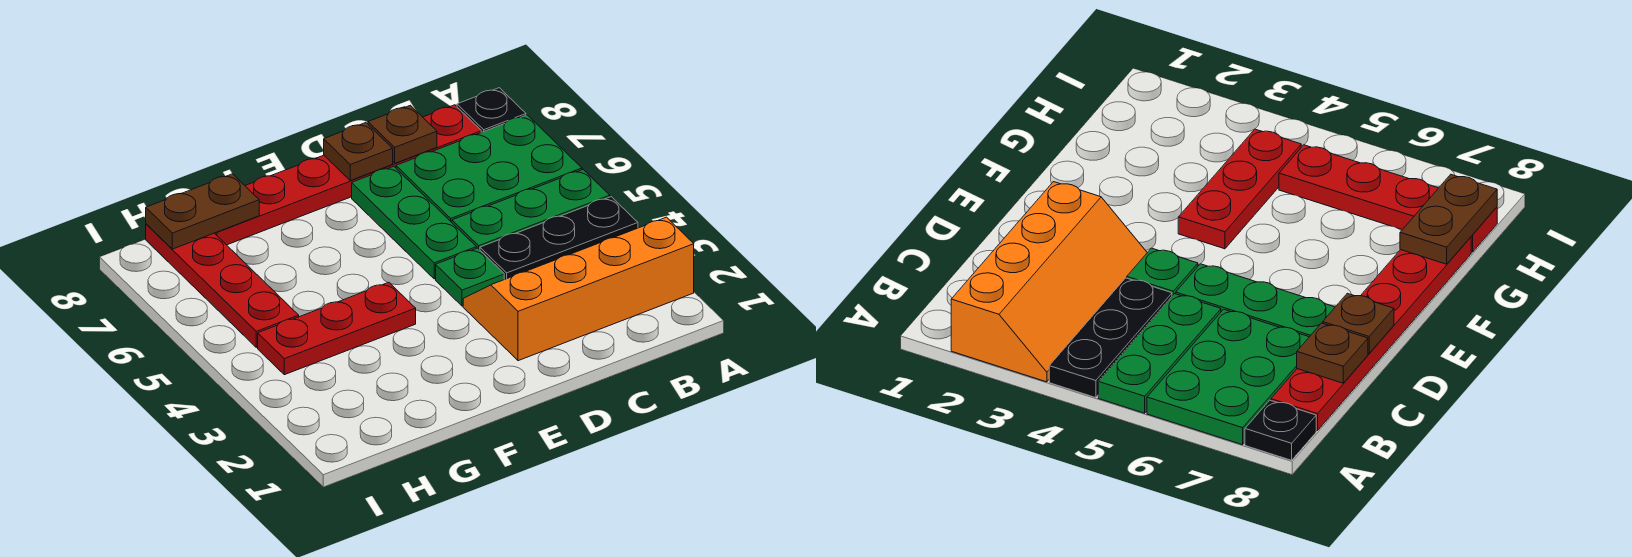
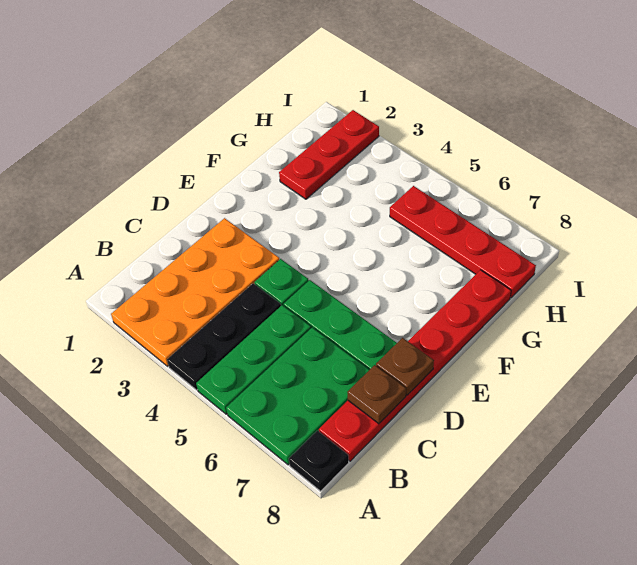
orange slope A2:D3 level 1 top 2 -> orange plate A2:D3 level 1
red plate F4:H4 level 1 -> red plate G2:I2 level 1
brown plate G8:H8 level 2 -> none

